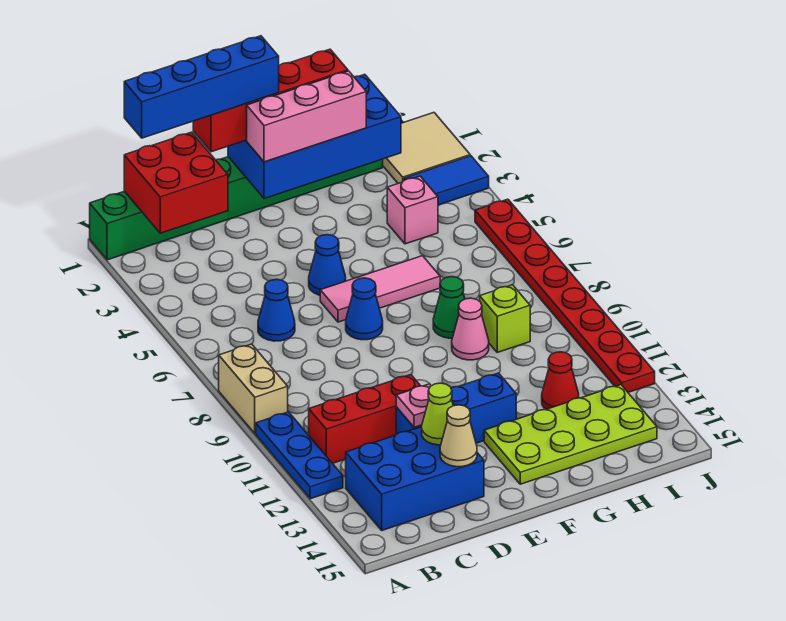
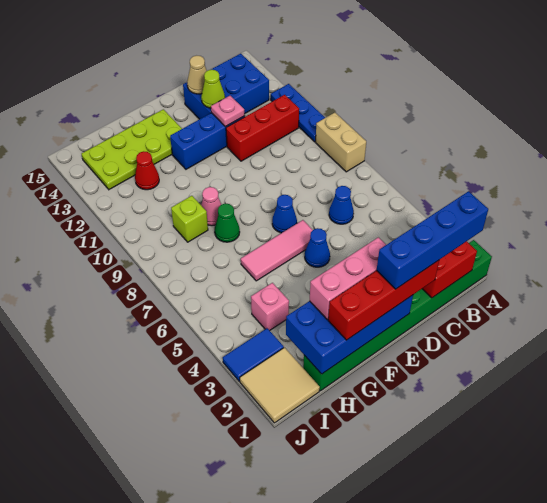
red plate J5:J12 level 1 -> none

